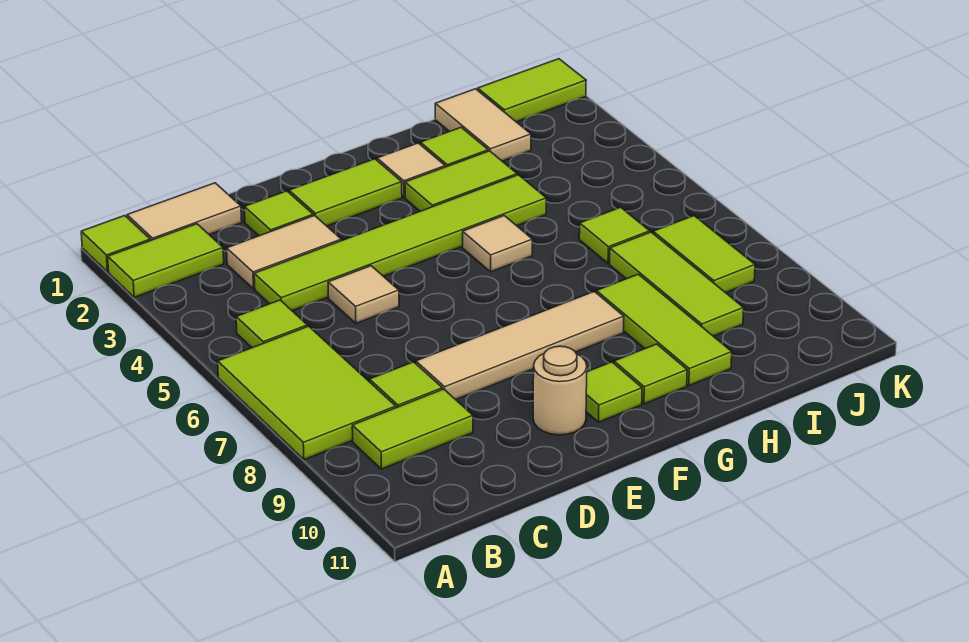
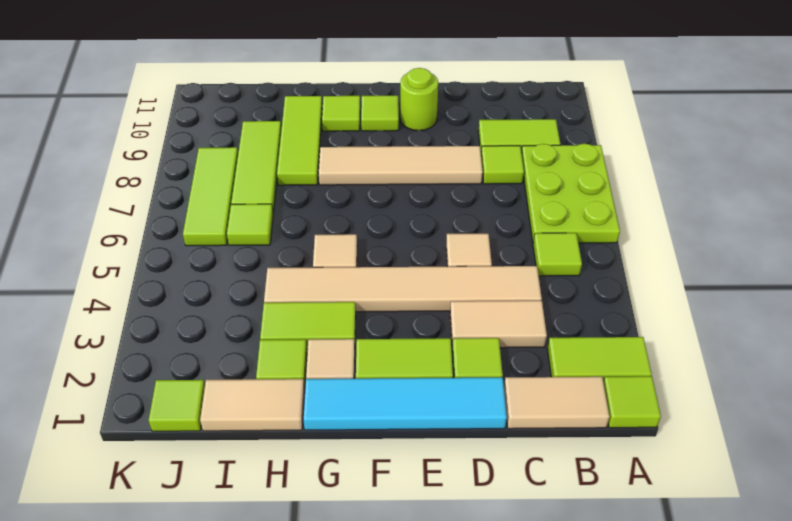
lime tile A6:B8 level 1 -> lime plate A6:B8 level 1
lime tile C4:H4 level 1 -> tan tile C4:H4 level 1
none -> cyan tile D1:G1 level 1
tan round brick E10 level 1 -> lime round brick E10 level 1
tan tile I1:I2 level 1 -> tan tile H1:I1 level 1
lime tile J1:K1 level 1 -> lime tile J1 level 1
lime tile J7:J8 level 1 -> lime tile J6:J8 level 1

